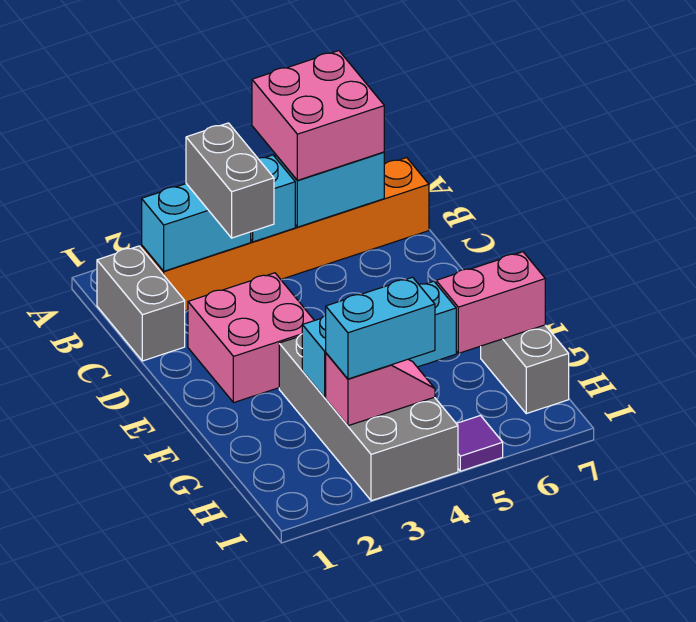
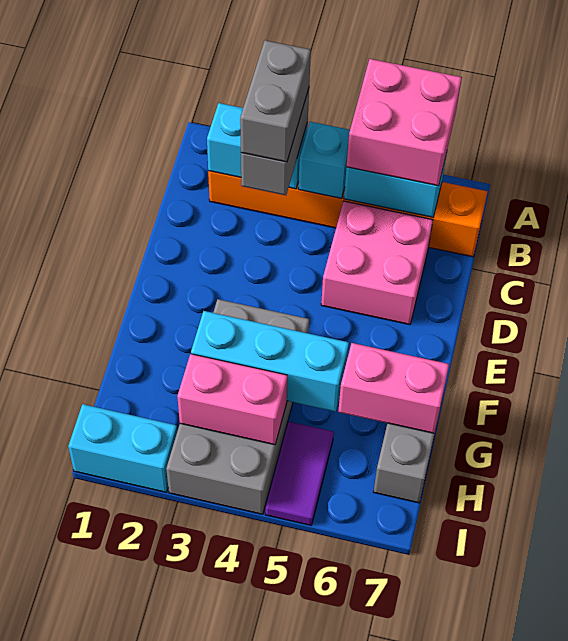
grey brick B1:C1 level 1 -> grey brick B3:C3 level 4
pink brick D2:E3 level 1 -> pink brick C5:D6 level 1
pink slope H3:H4 level 2 top 3 -> pink brick H3:H4 level 2
cyan brick H3:H4 level 3 -> cyan brick I1:I2 level 1
purple tile I5 level 1 -> purple tile H5:I5 level 1

